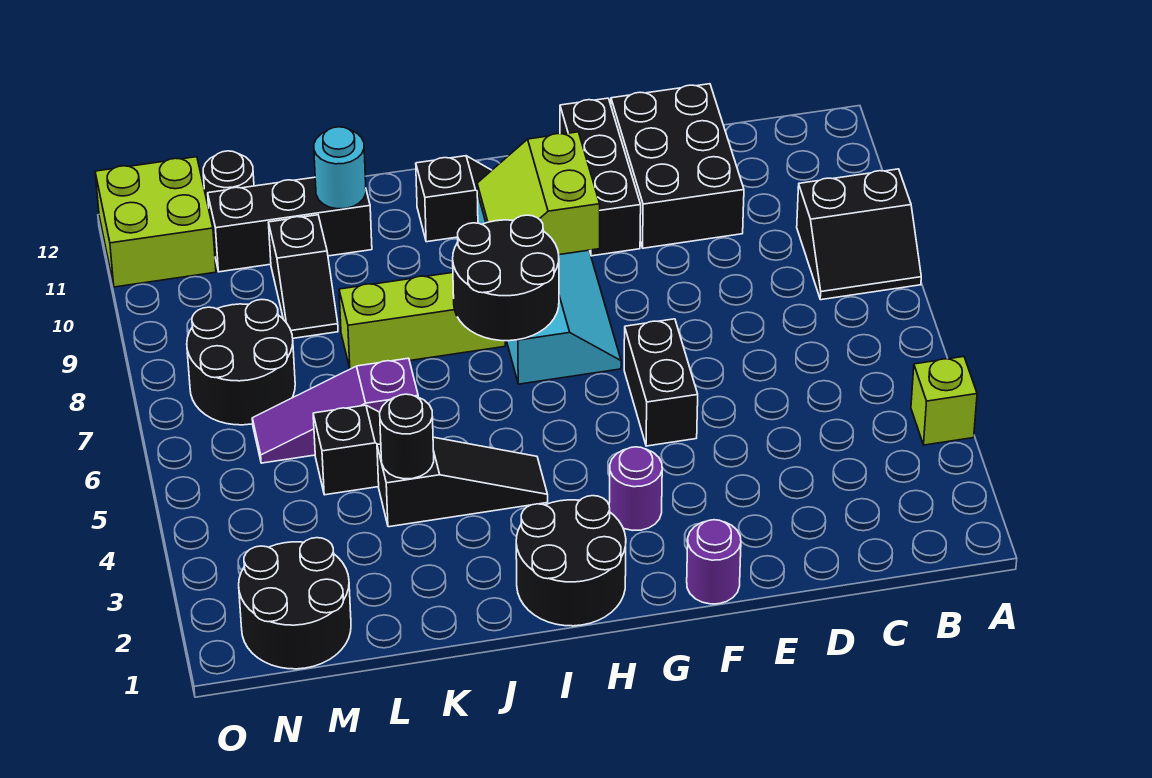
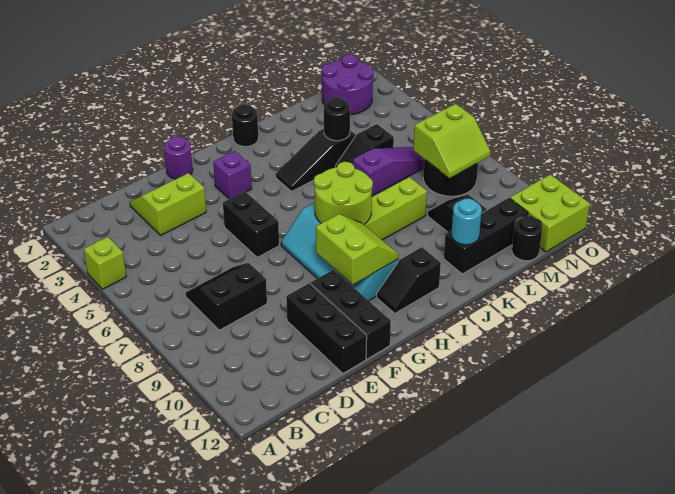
black slope A8:B9 level 1 top 9 -> black slope C7:D8 level 1 top 8
none -> lime slope D2:E3 level 1 top 3
black brick D10:E12 level 1 -> black brick E10:E12 level 1
purple round brick G3 level 1 -> purple brick G3 level 1
black round brick H1:I2 level 1 -> black round brick I1 level 1
black round brick H7:I8 level 2 -> lime round brick H7:I8 level 2
black round brick M1:N2 level 1 -> purple round brick M1:N2 level 1
none -> lime slope M7:N8 level 2 top 7

